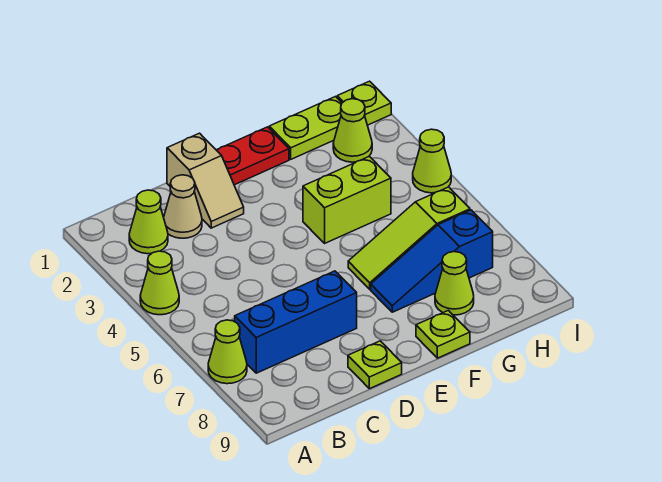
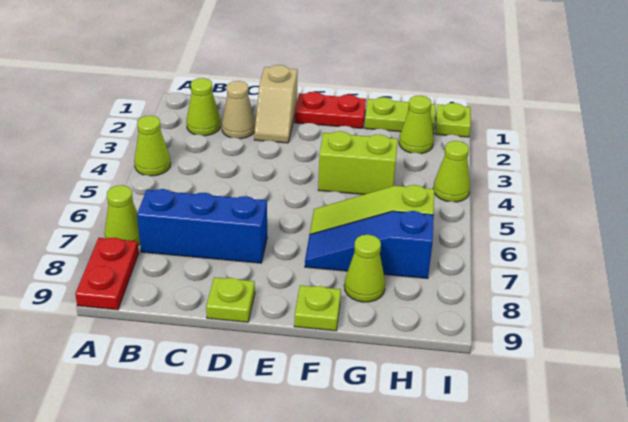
none -> red plate A8:A9 level 1

